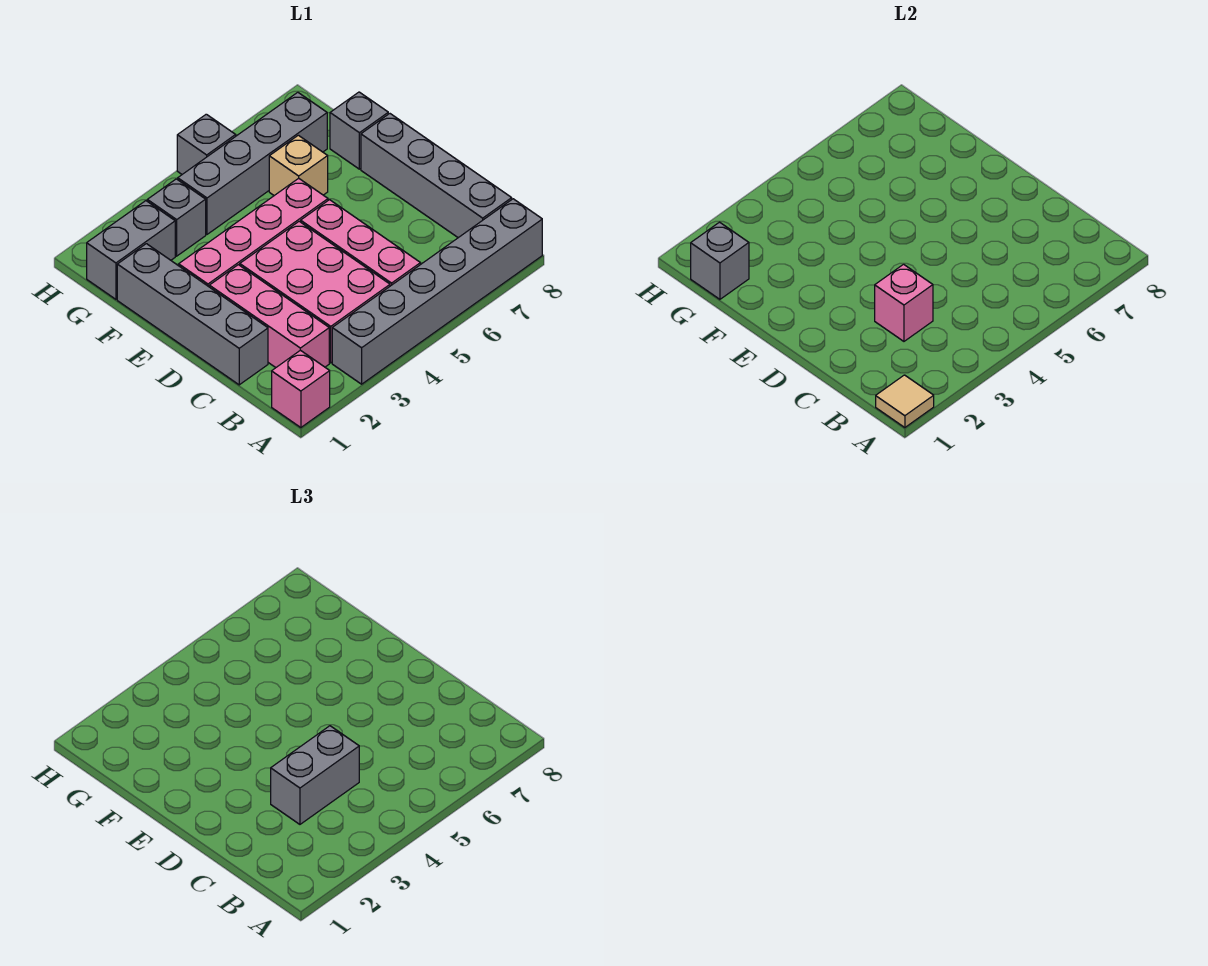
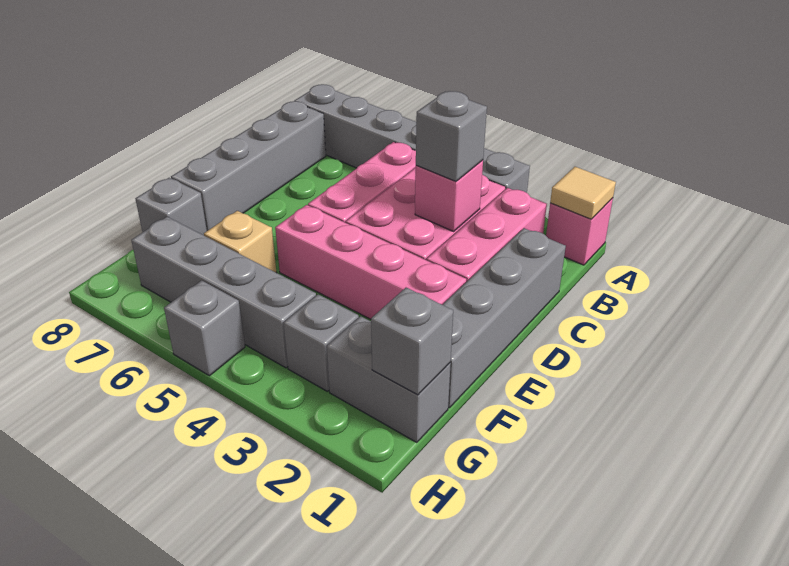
grey brick C3:C4 level 3 -> grey brick C3 level 3

